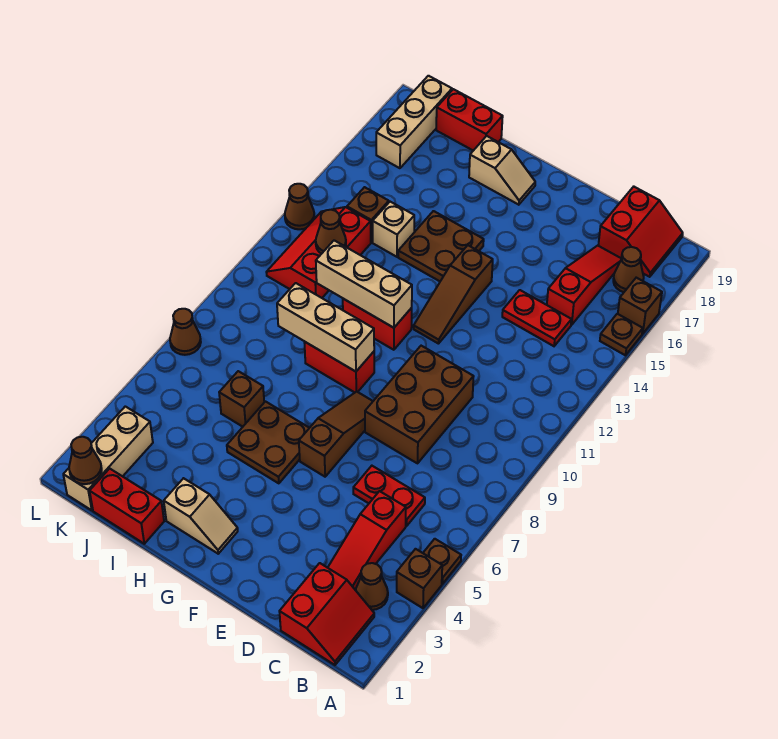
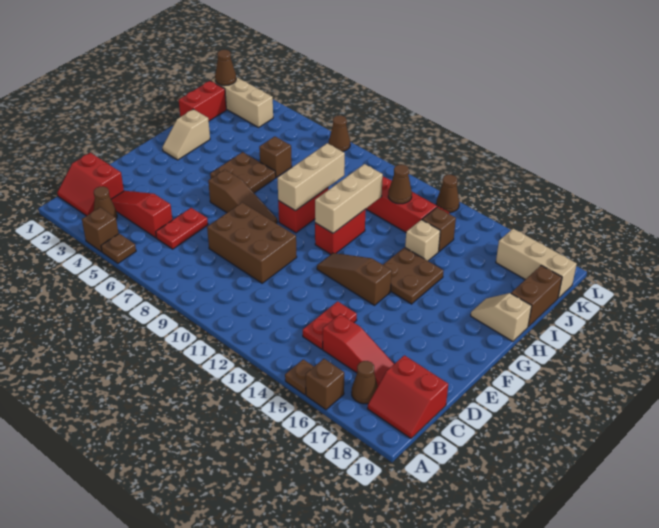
tan slope G18:H18 level 1 top H -> tan slope H18:H19 level 1 top 19
red brick I19:J19 level 1 -> brown brick I19:J19 level 1

